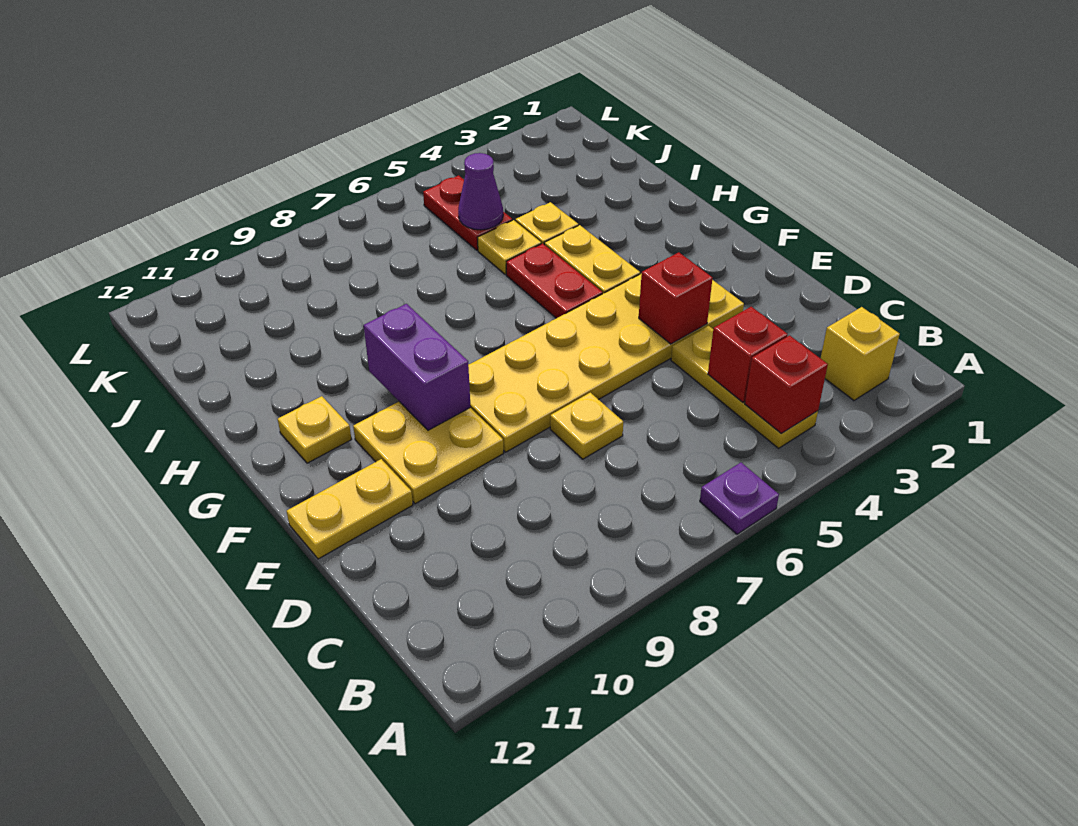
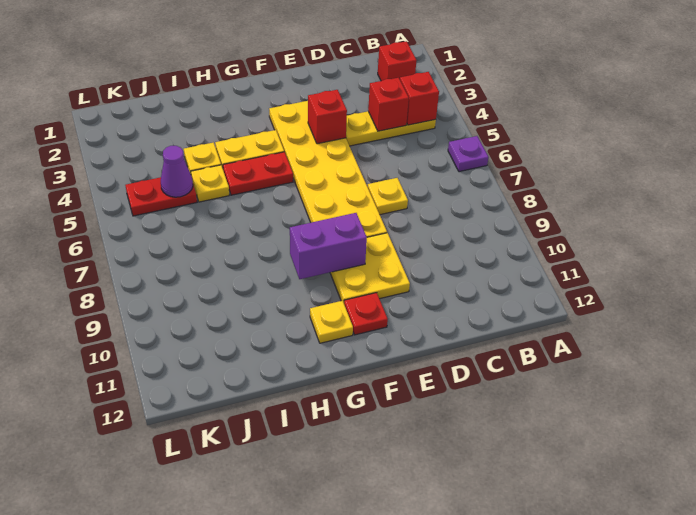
yellow brick B2 level 1 -> red brick B2 level 1
yellow plate E11:E12 level 1 -> none
none -> red plate F11 level 1

